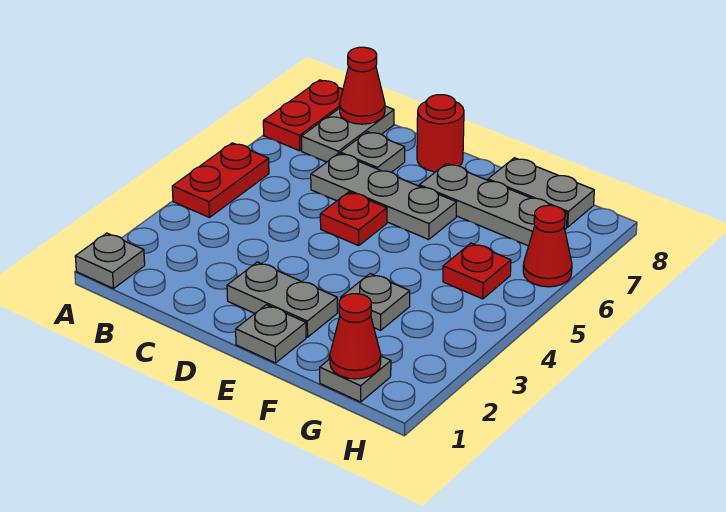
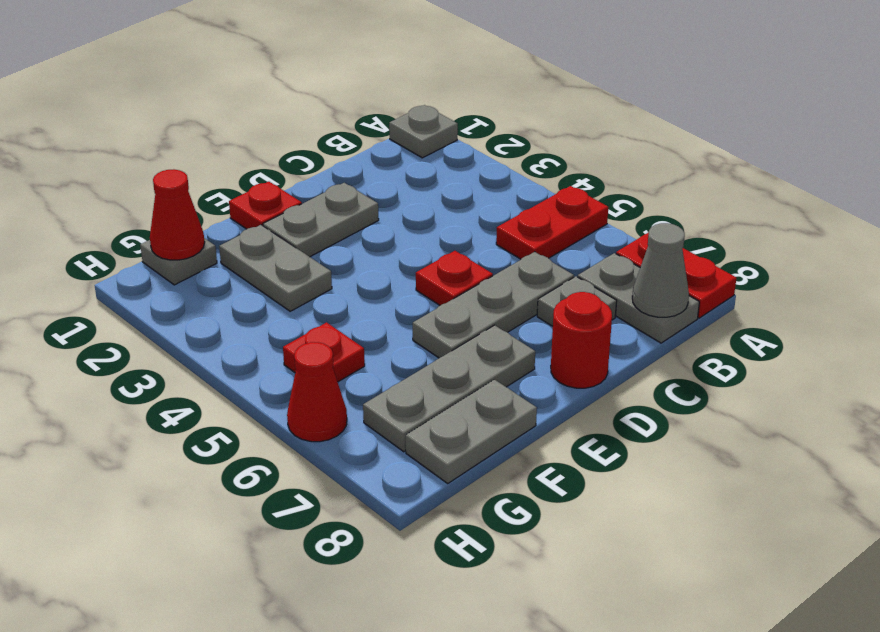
red plate A4:A5 level 1 -> red plate A5:B5 level 1
red cone B8 level 2 -> grey cone B8 level 2
grey plate E1 level 1 -> red plate E1 level 1
grey plate F3 level 1 -> grey plate F2:F3 level 1

